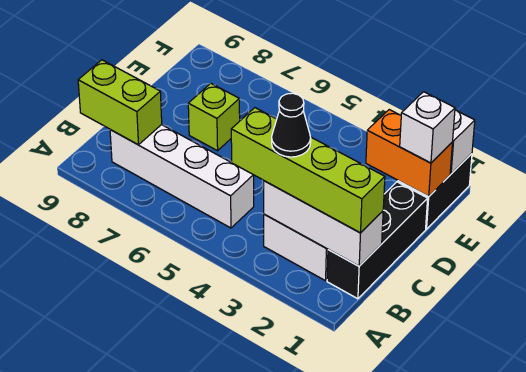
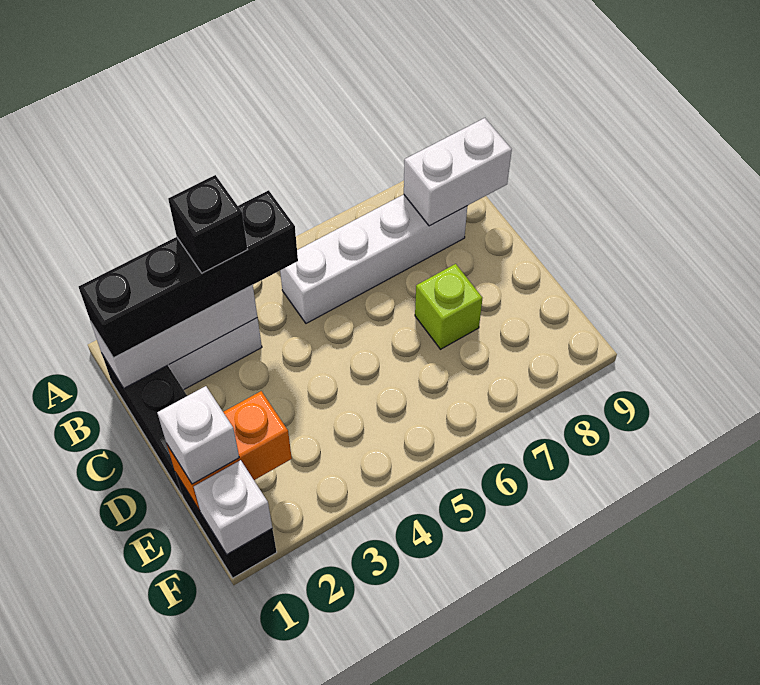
lime brick B1:B4 level 3 -> black brick B1:B4 level 3
black cone B3 level 4 -> black brick B3 level 4
lime brick B8:B9 level 2 -> white brick B8:B9 level 2

